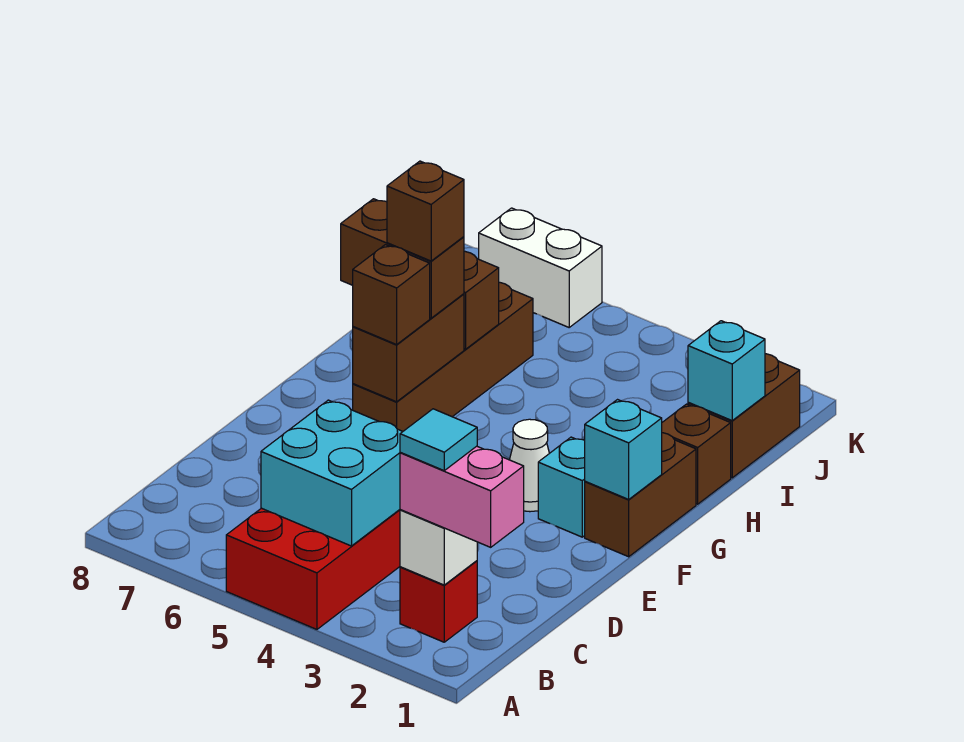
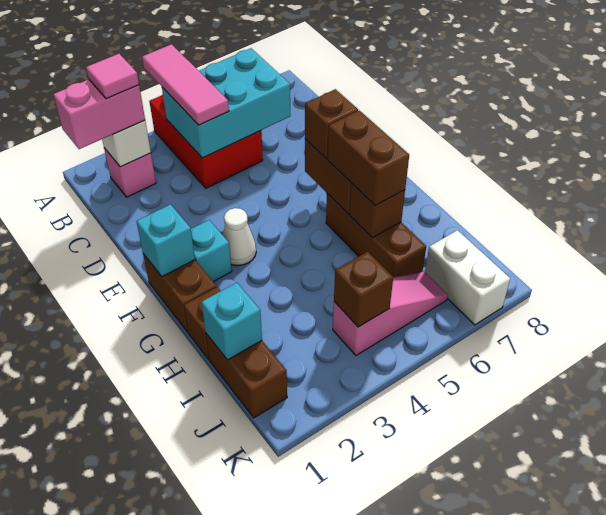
none -> pink tile A4:C4 level 3
red brick B2 level 1 -> pink brick B2 level 1
cyan tile B2 level 4 -> pink tile B2 level 4
cyan brick B4:C5 level 2 -> cyan brick B4:C6 level 2
brown brick F6:I6 level 1 -> brown brick G6:I6 level 1
brown brick G6:G7 level 3 -> brown brick G6:H6 level 3
brown brick G6 level 4 -> brown brick J4 level 2
none -> pink slope J4:J6 level 1 top 4
white brick K6:K7 level 1 -> white brick J7:K7 level 1

